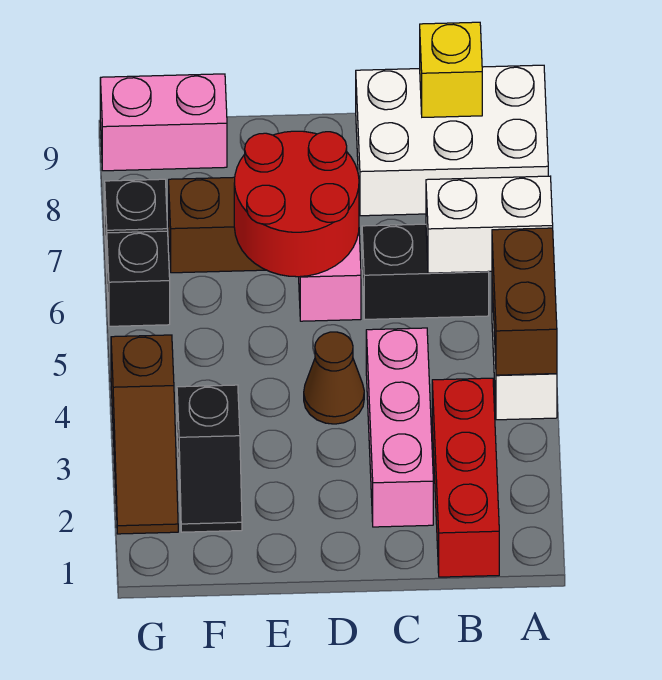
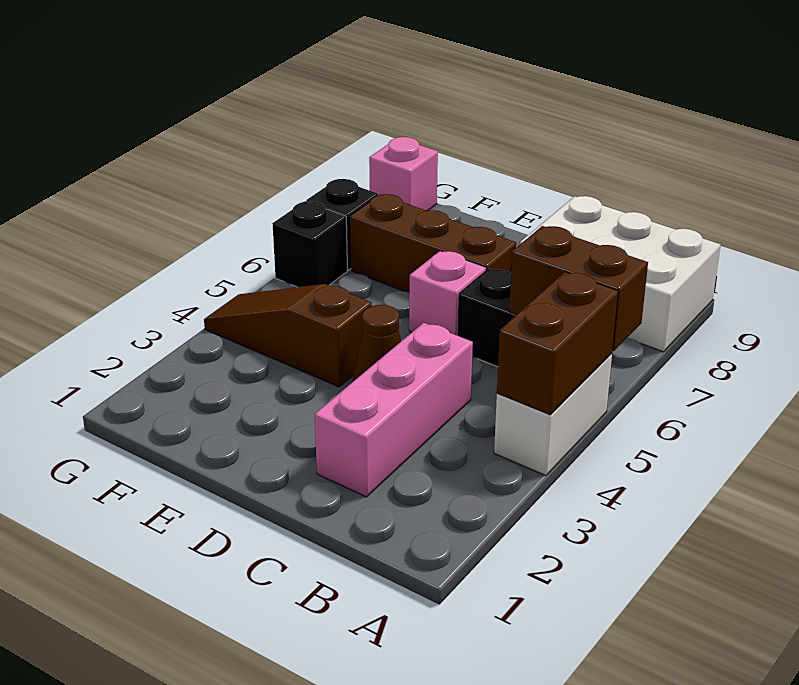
white brick A6:B6 level 2 -> brown brick A6:B6 level 2
red brick B1:B3 level 1 -> none
yellow brick B9 level 2 -> none
red round brick D6:E7 level 2 -> none
black slope F2:F3 level 1 top 3 -> none
pink brick F9:G9 level 1 -> pink brick G9 level 1
brown slope G2:G4 level 1 top 4 -> brown slope E4:G4 level 1 top E

